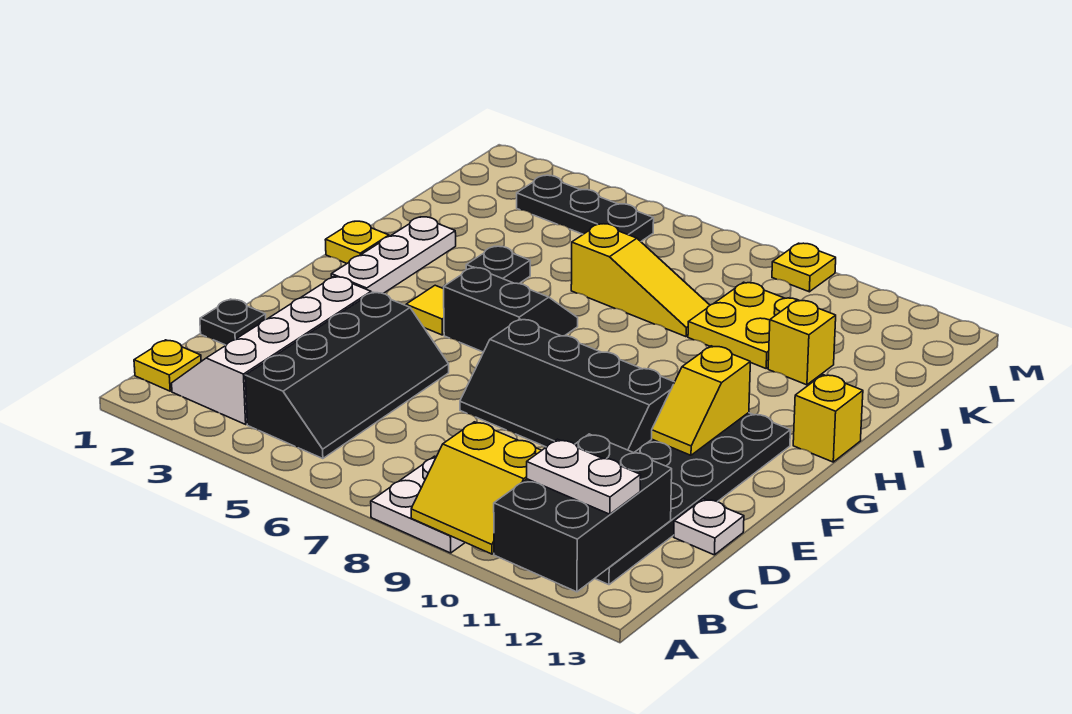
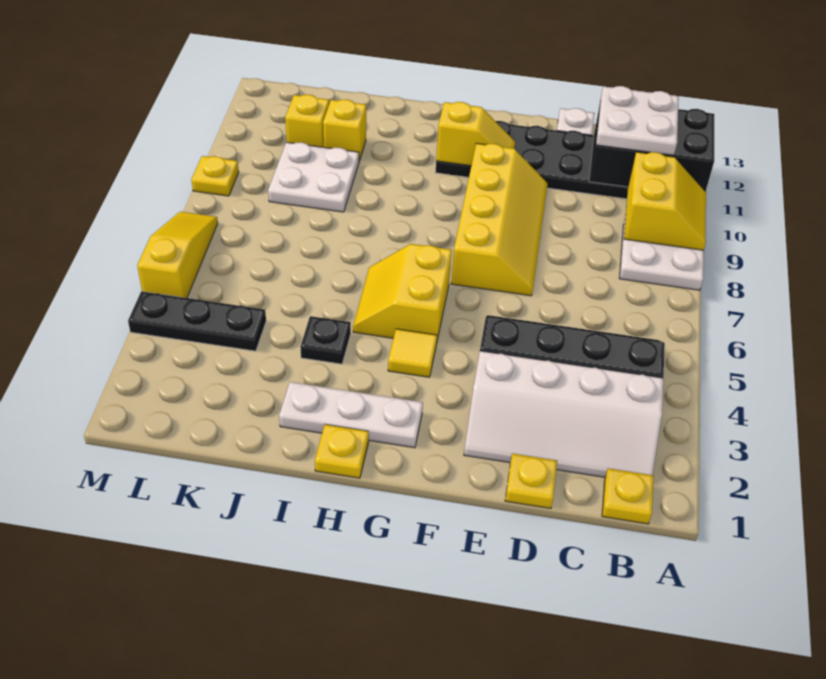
white plate B11:B12 level 3 -> white plate B11:C12 level 3
black plate D1 level 1 -> yellow plate D1 level 1
black slope E7:F10 level 1 top F -> yellow slope E7:F10 level 1 top F
black slope G5:H6 level 1 top G -> yellow slope G5:H6 level 1 top G
yellow brick H13 level 1 -> yellow brick K11 level 1
yellow slope J6:J8 level 1 top 6 -> yellow slope M5:M7 level 1 top 5
yellow plate J9:K10 level 1 -> white plate J9:K10 level 1
black plate L3:L5 level 1 -> black plate K4:M4 level 1

